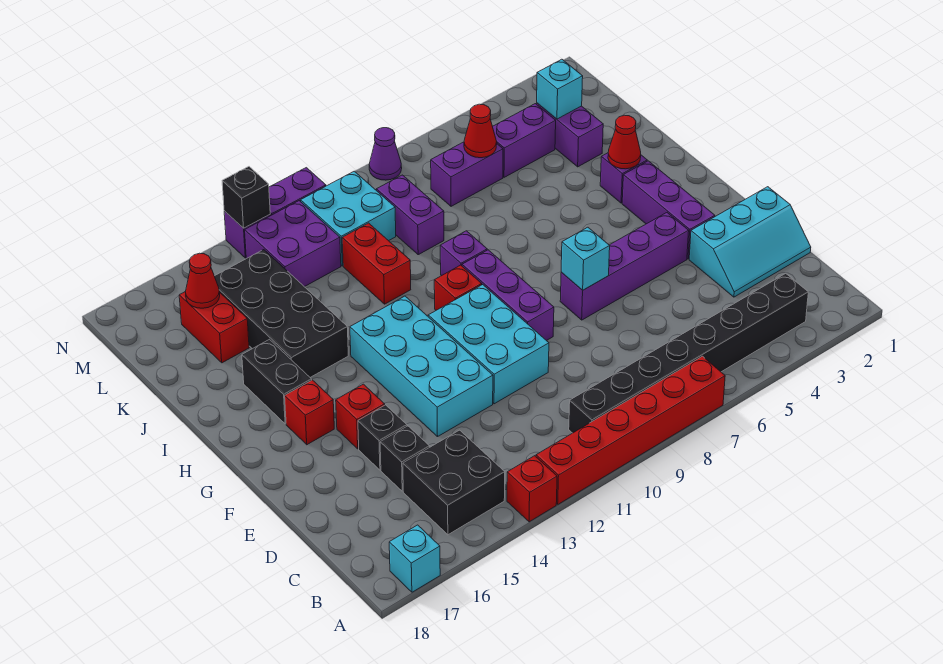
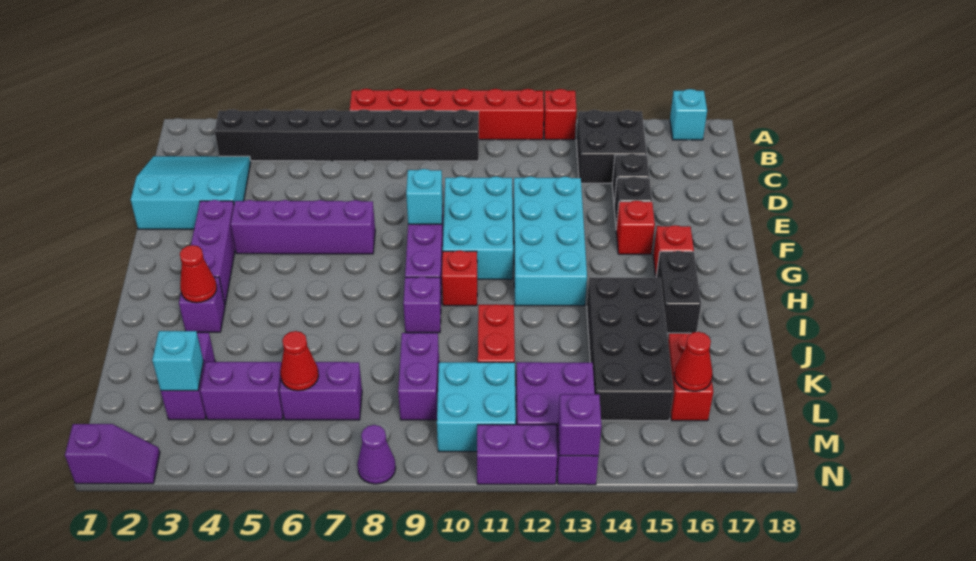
cyan slope D1:E3 level 1 top E -> cyan slope C1:E3 level 1 top E
cyan brick F7 level 2 -> cyan brick F9 level 2
none -> purple slope N1:N2 level 1 top 1
black brick N13 level 2 -> purple brick N13 level 2

